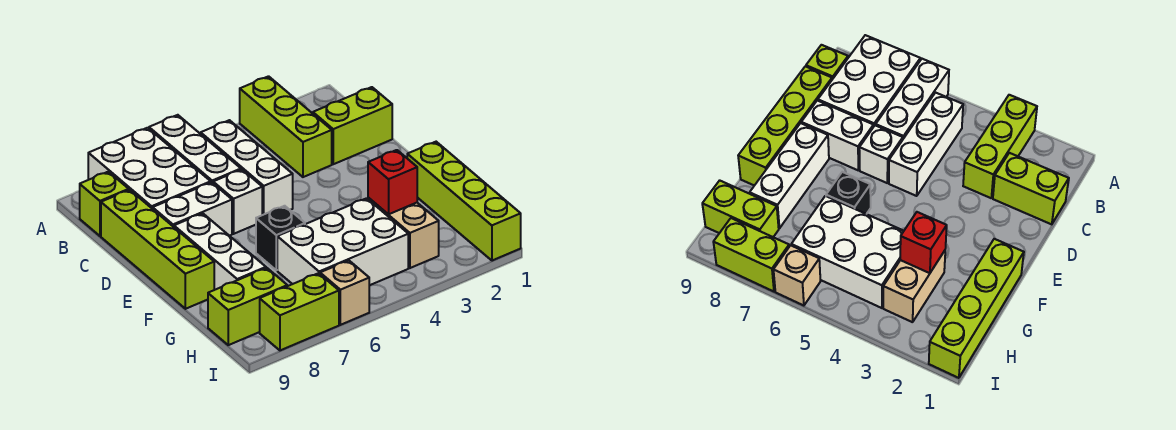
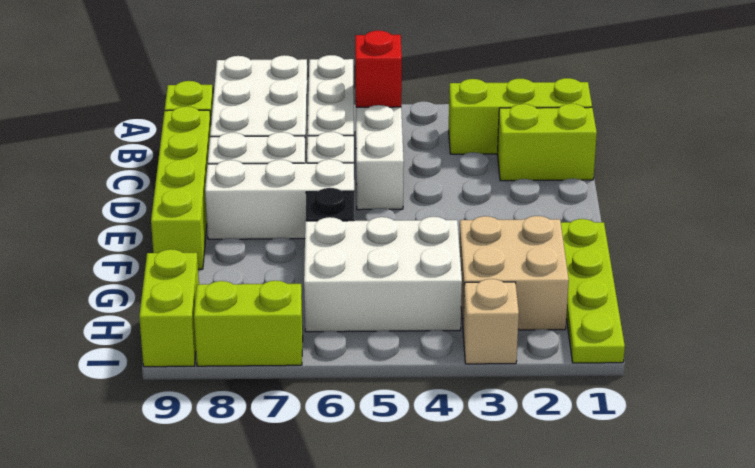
lime brick A3:C3 level 1 -> lime brick B1:B3 level 1
white brick E8:G8 level 1 -> white brick E6:E8 level 1
lime brick F1:I1 level 1 -> lime plate F1:I1 level 1
tan brick G3:H3 level 1 -> tan brick G2:H3 level 1
red brick G3 level 2 -> red brick B5 level 2
lime brick H8:H9 level 1 -> lime brick H9:I9 level 1
tan brick I6 level 1 -> tan brick I3 level 1

